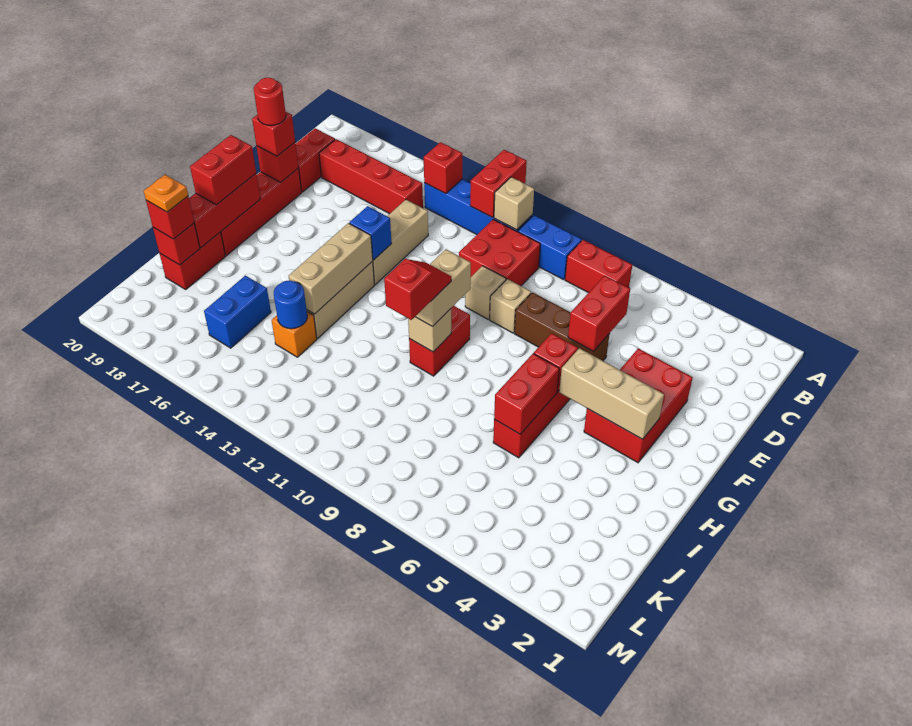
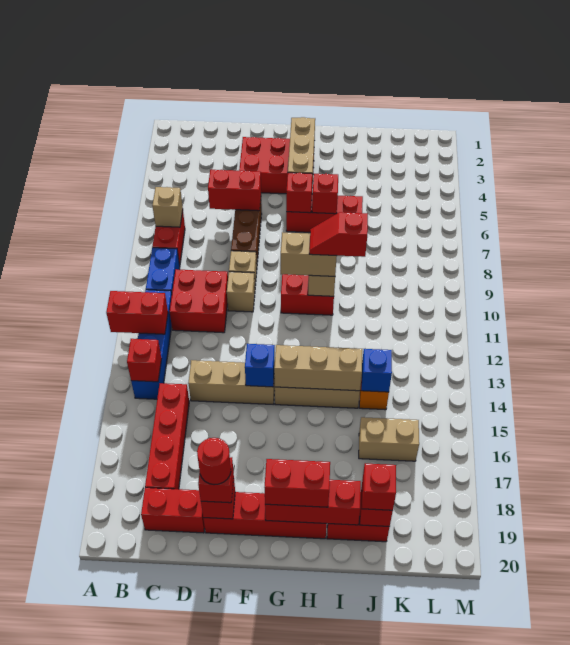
tan brick B11 level 2 -> tan brick B7 level 2
red brick H6:I6 level 2 -> red brick H6 level 2
blue round brick J14 level 2 -> blue brick J14 level 2
blue brick J16:K16 level 1 -> tan brick J16:K16 level 1
orange plate J19 level 4 -> none

